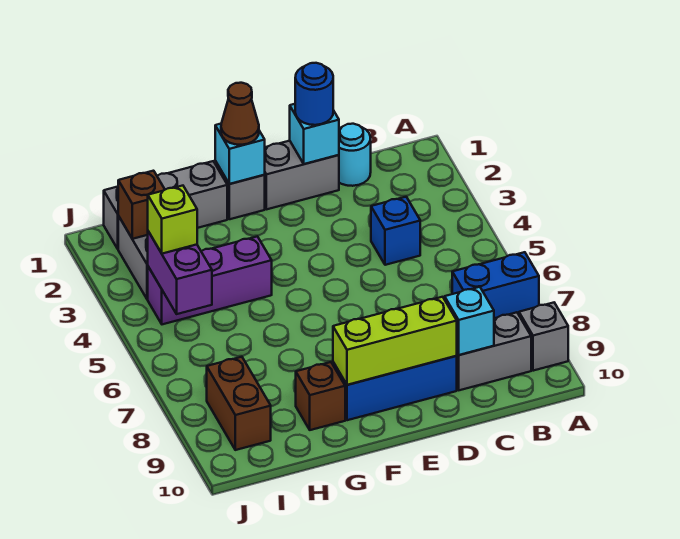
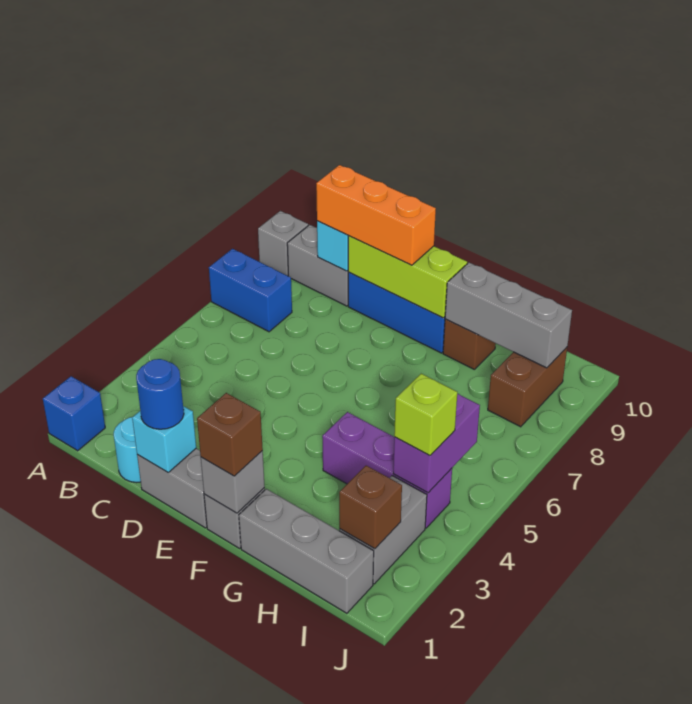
blue brick C4 level 1 -> blue brick A1 level 1
none -> orange brick C9:E9 level 3
cyan brick F1 level 2 -> grey brick F1 level 2
brown cone F1 level 3 -> brown brick F1 level 3
none -> grey brick G9:I9 level 2

